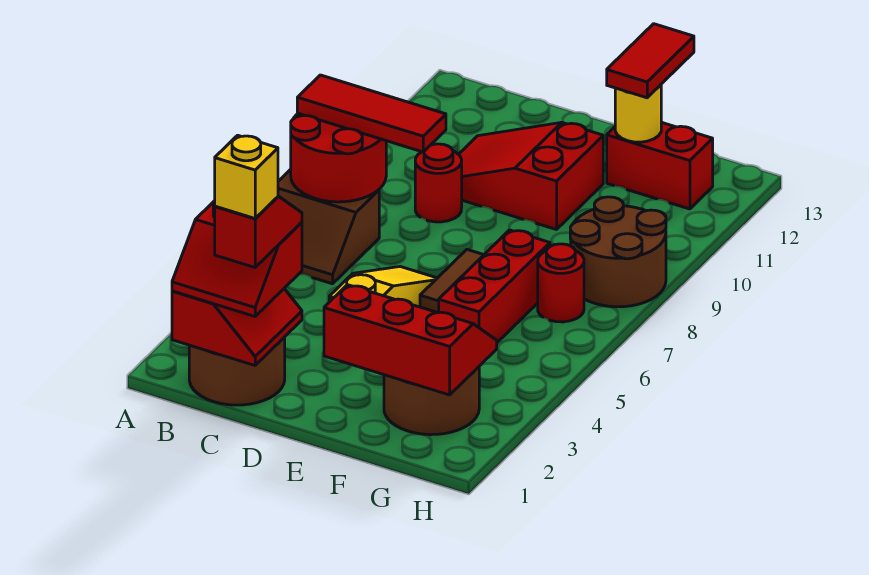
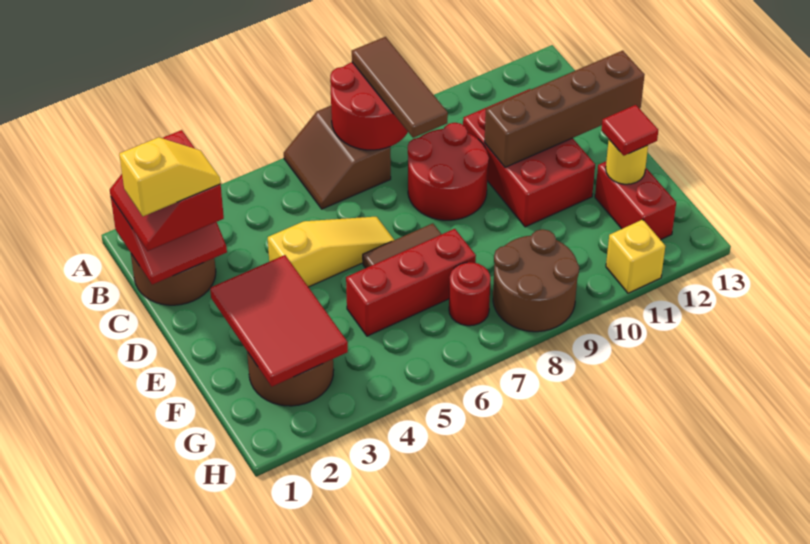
red tile A8:C8 level 3 -> brown tile A8:C8 level 3
red slope C1:C2 level 4 top 1 -> yellow slope C1:C2 level 4 top 1
yellow brick C1 level 5 -> yellow brick H11 level 1
red round brick C9 level 1 -> red round brick C8:D9 level 1
red slope C10:E11 level 1 top E -> red brick C10:E11 level 1
none -> brown brick D10:D13 level 2
red slope E2:G3 level 2 top 2 -> red tile E2:G3 level 2
red tile F12:F13 level 3 -> red tile F12 level 3

